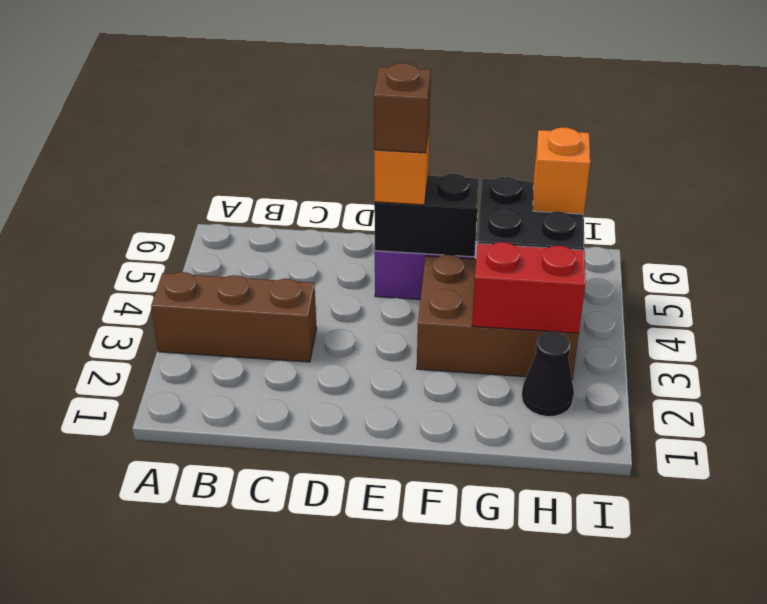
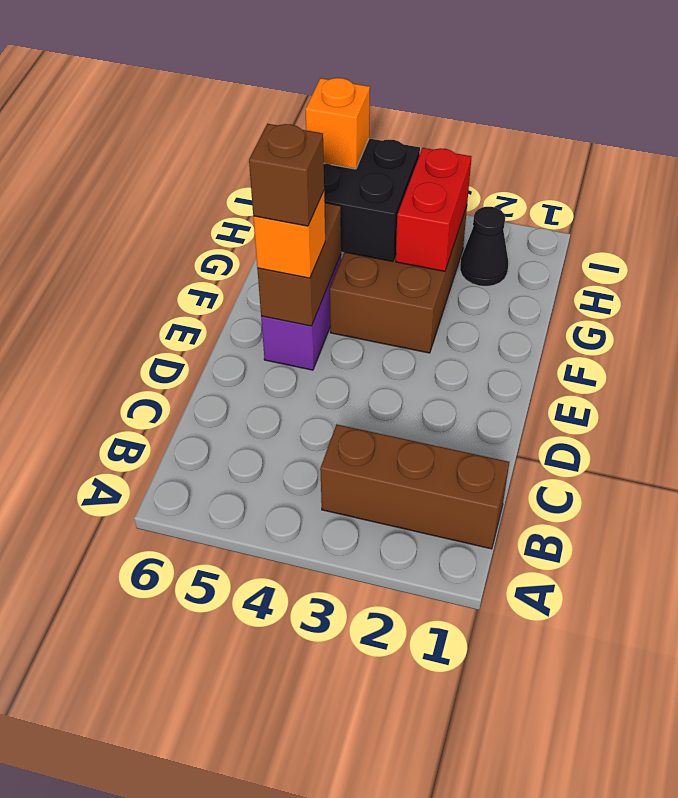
brown brick A3:C3 level 1 -> brown brick B1:B3 level 1
black brick E5:F5 level 2 -> brown brick E5:F5 level 2

